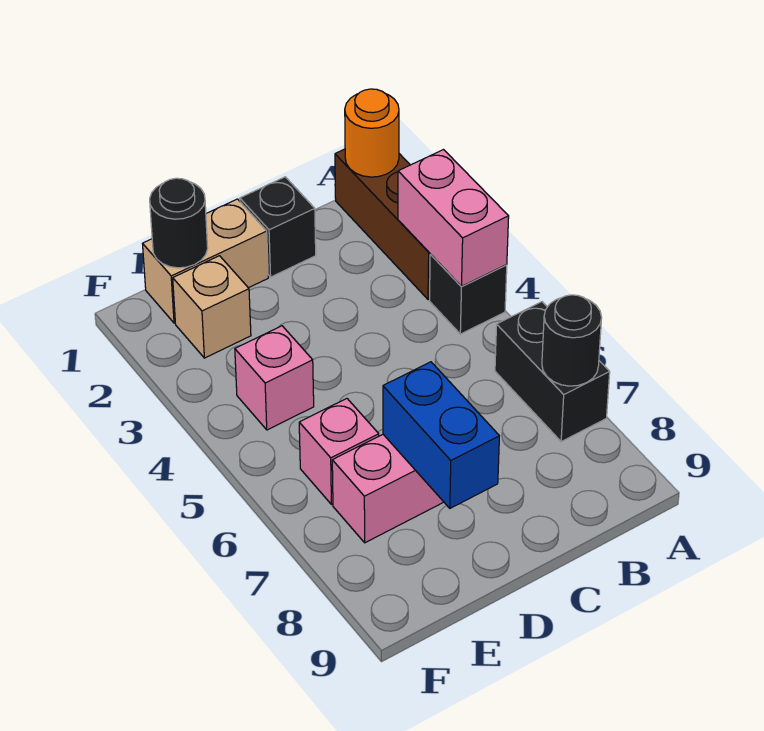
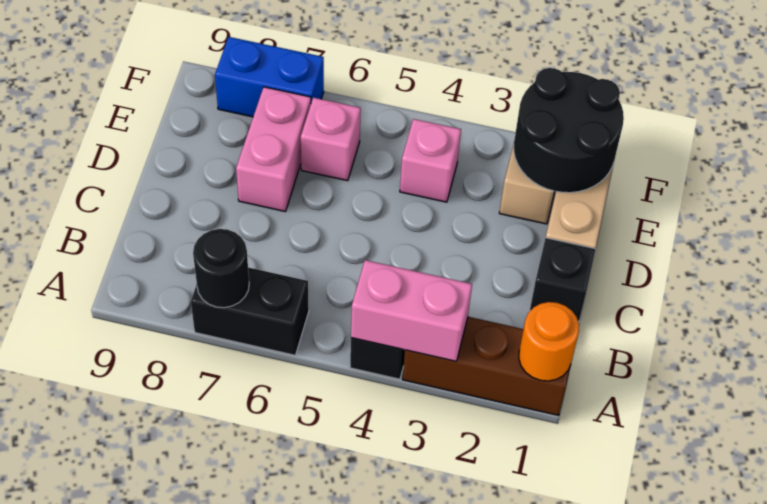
blue brick D7:D8 level 2 -> blue brick F7:F8 level 1
black round brick E1 level 2 -> black round brick E1:F2 level 2

